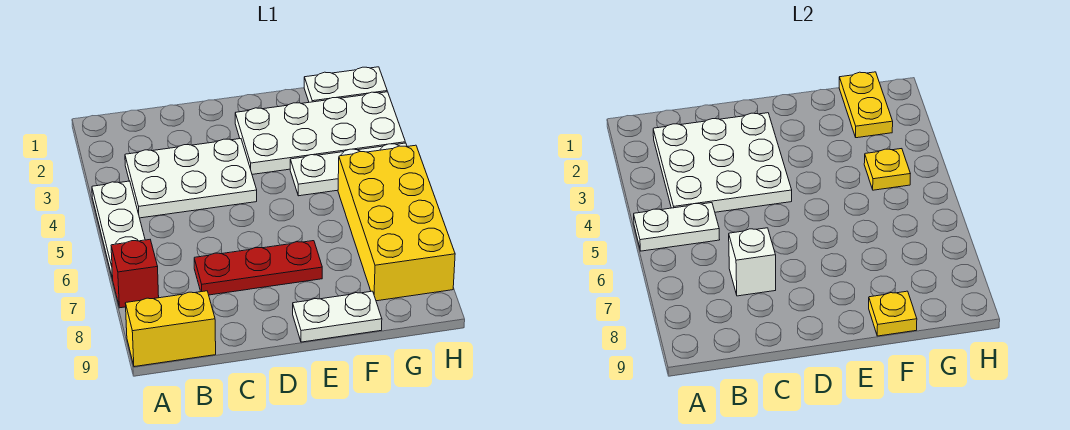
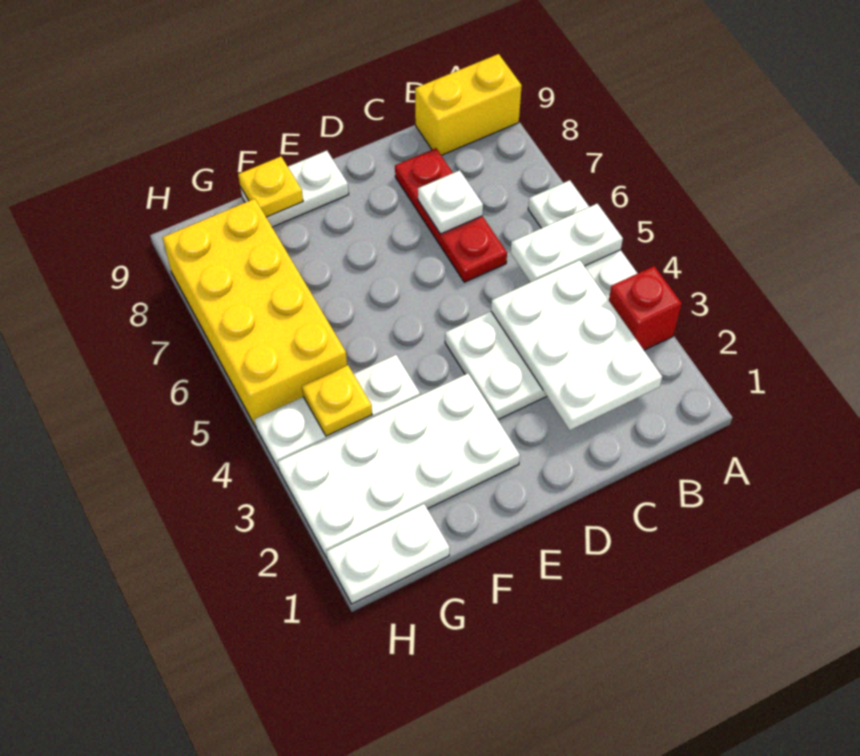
red brick A7 level 1 -> red brick A3 level 1
white plate B2:D4 level 2 -> white plate B2:C4 level 2
red plate C7:E7 level 1 -> red plate C6:C8 level 1
white brick C7 level 2 -> white plate C7 level 2
yellow plate G1:G2 level 2 -> none

